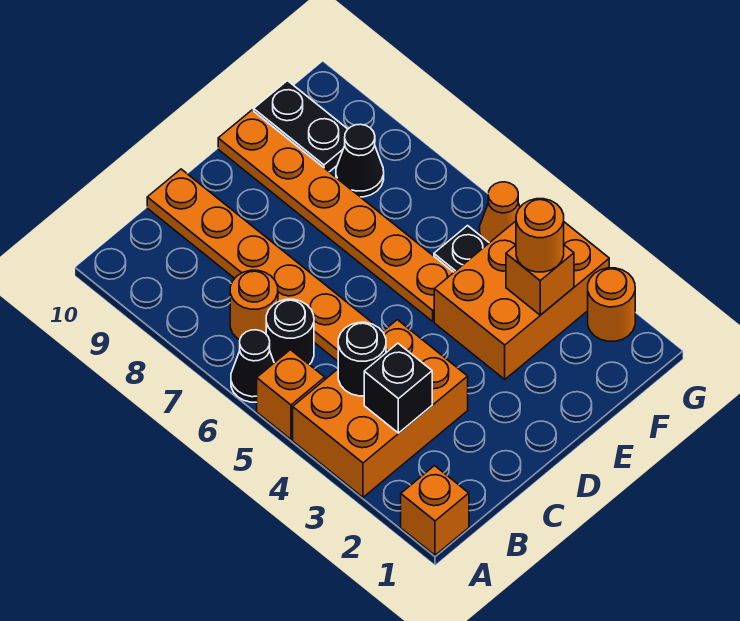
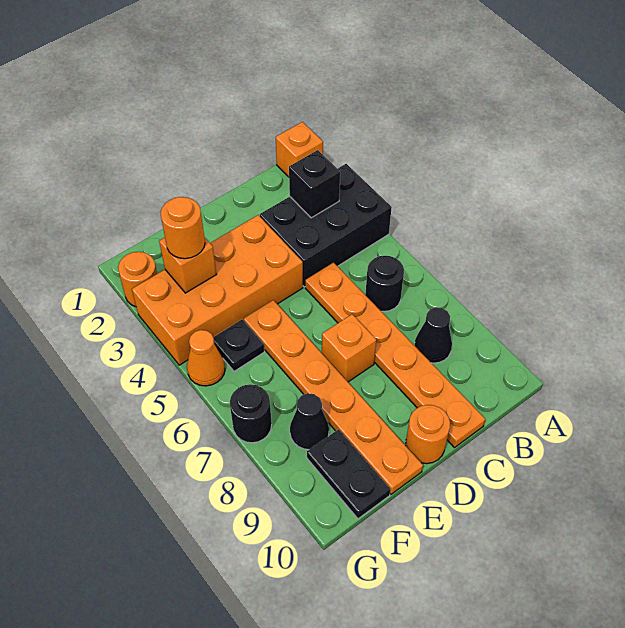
orange brick A3:C4 level 1 -> black brick A3:C4 level 1
orange brick A5 level 1 -> orange brick D7 level 1
black cone A6 level 1 -> black cone B8 level 1
black round brick B4 level 2 -> black round brick G7 level 1
orange round brick B7 level 1 -> orange round brick D10 level 1
orange brick E3:G4 level 1 -> orange brick D3:G4 level 1

